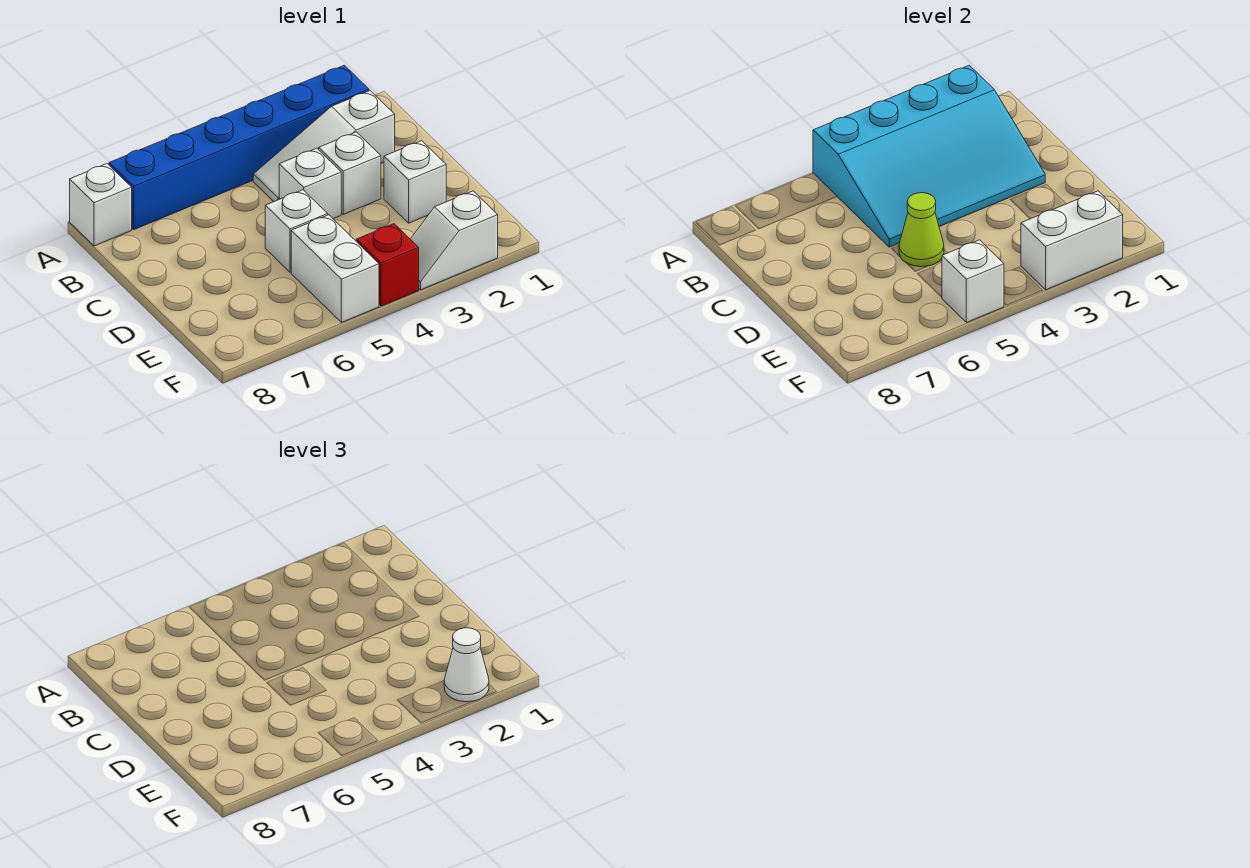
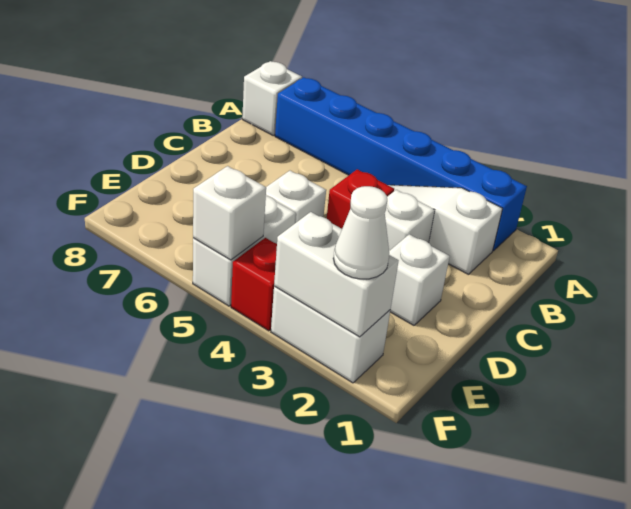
cyan slope A2:C5 level 2 top A -> none
white brick C4 level 1 -> red brick C4 level 1
lime cone D5 level 2 -> none
white slope F2:F3 level 1 top 2 -> white brick F2:F3 level 1

